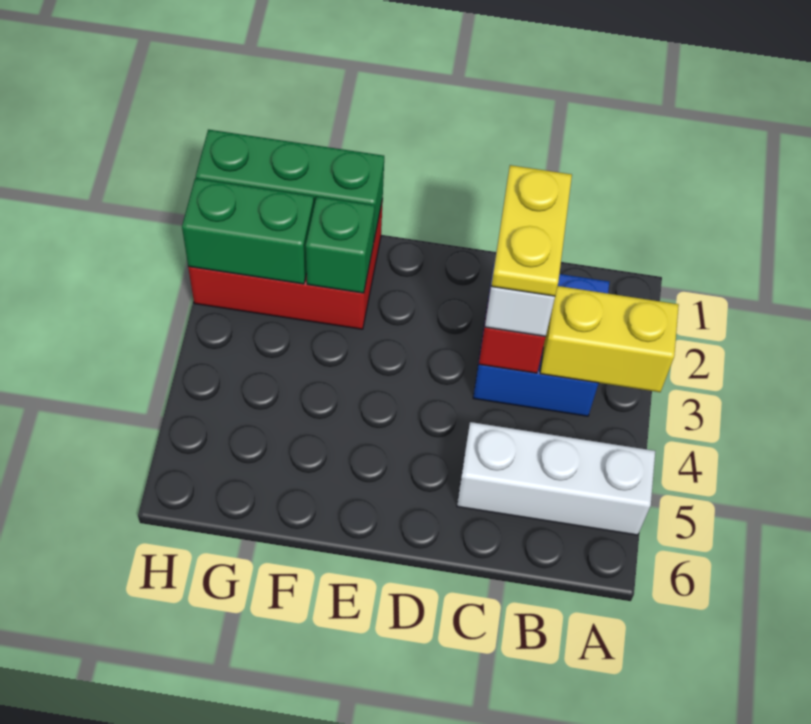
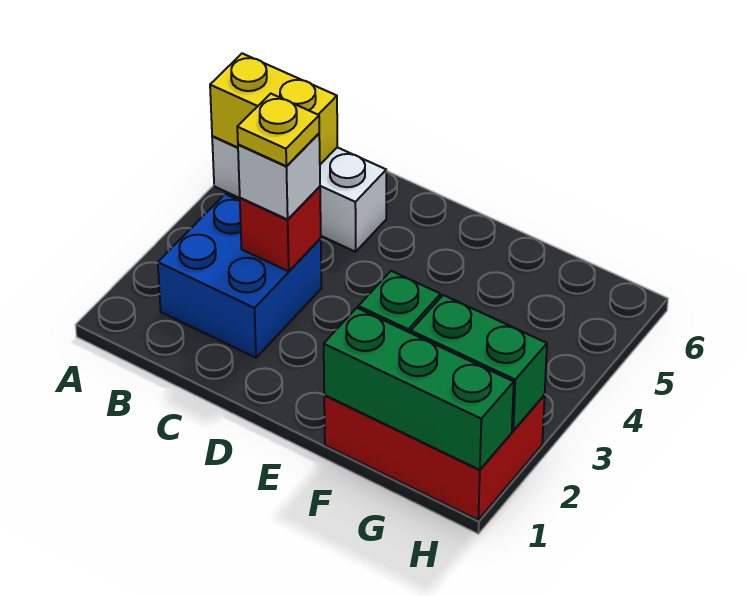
yellow brick A3:B3 level 2 -> yellow brick A5:B5 level 2
yellow plate C2:C3 level 4 -> yellow plate C3 level 4

